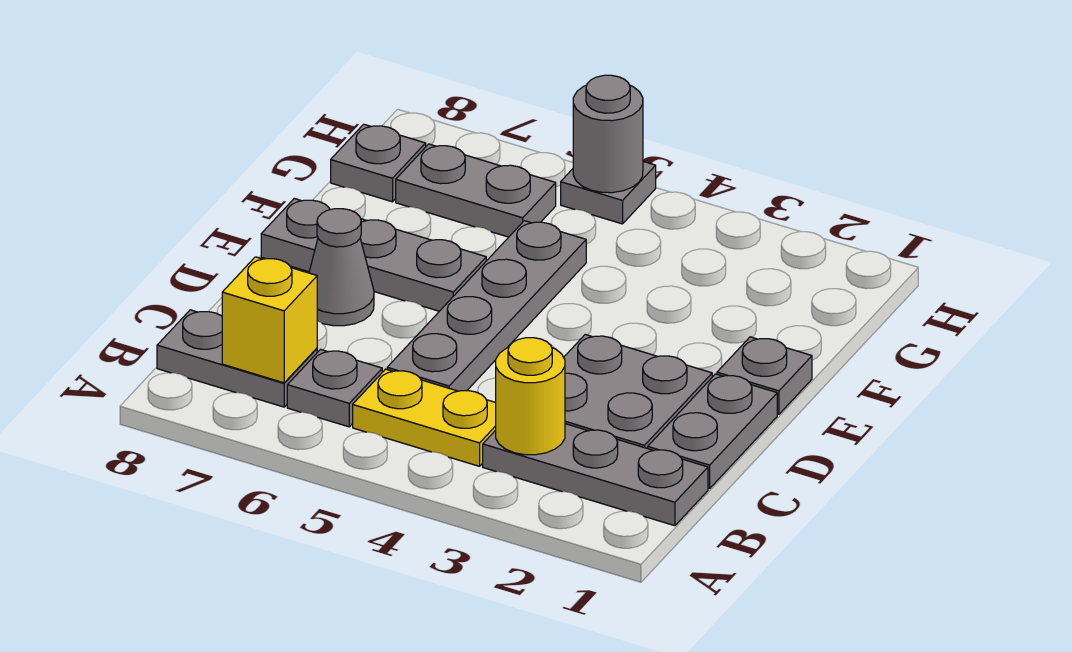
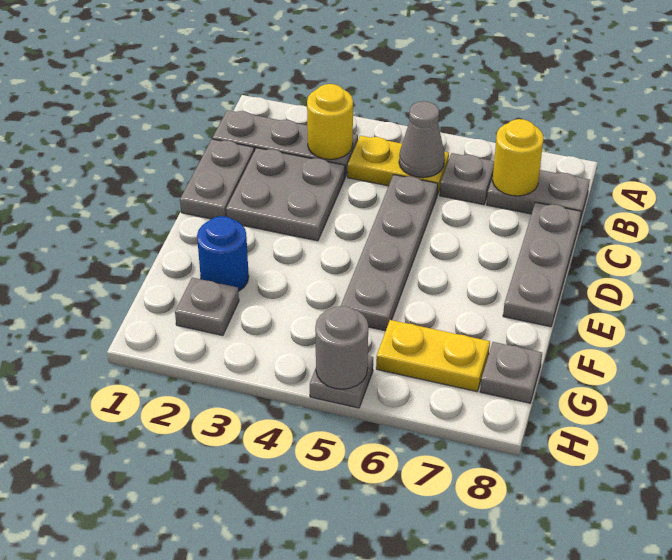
yellow brick B7 level 2 -> yellow round brick B7 level 2
grey cone D7 level 1 -> grey cone B5 level 2
grey plate E1 level 1 -> grey plate G2 level 1
grey plate E6:E8 level 1 -> grey plate C8:E8 level 1
none -> blue round brick F2 level 1
grey plate G6:G7 level 1 -> yellow plate G6:G7 level 1

